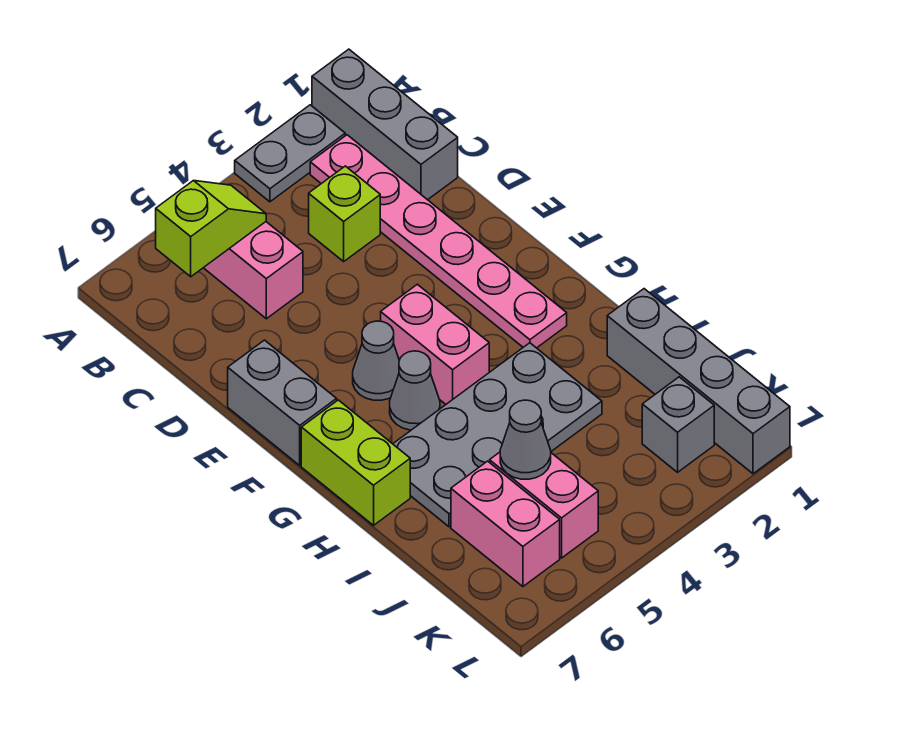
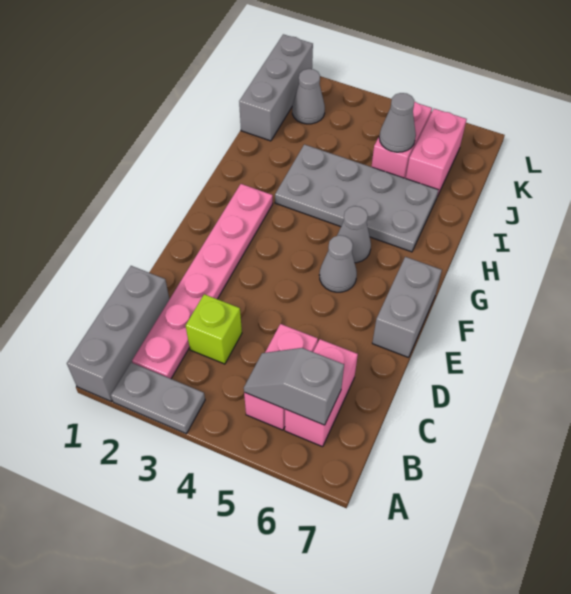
lime slope B5:B6 level 2 top 6 -> grey slope B5:B6 level 2 top 6
pink brick F4:G4 level 1 -> pink brick B6:C6 level 1
lime brick G7:H7 level 1 -> none
grey brick I1:L1 level 1 -> grey brick J1:L1 level 1
grey brick K2 level 1 -> grey cone K2 level 1

